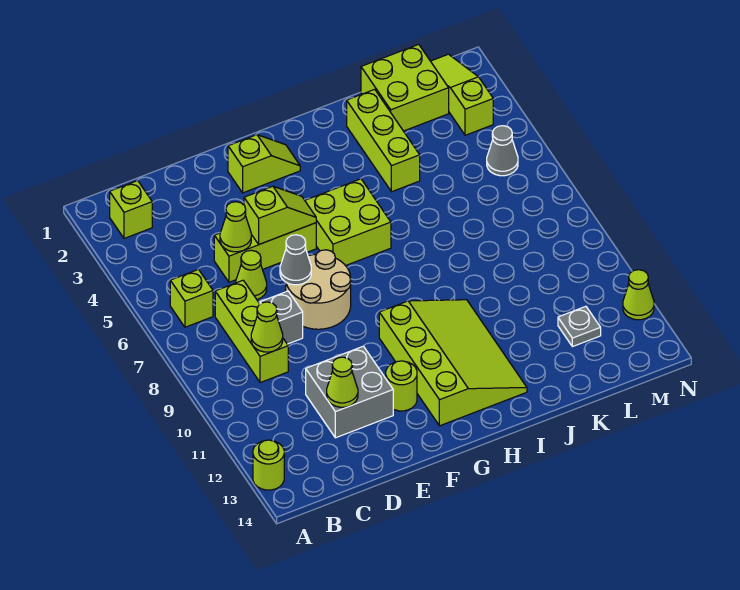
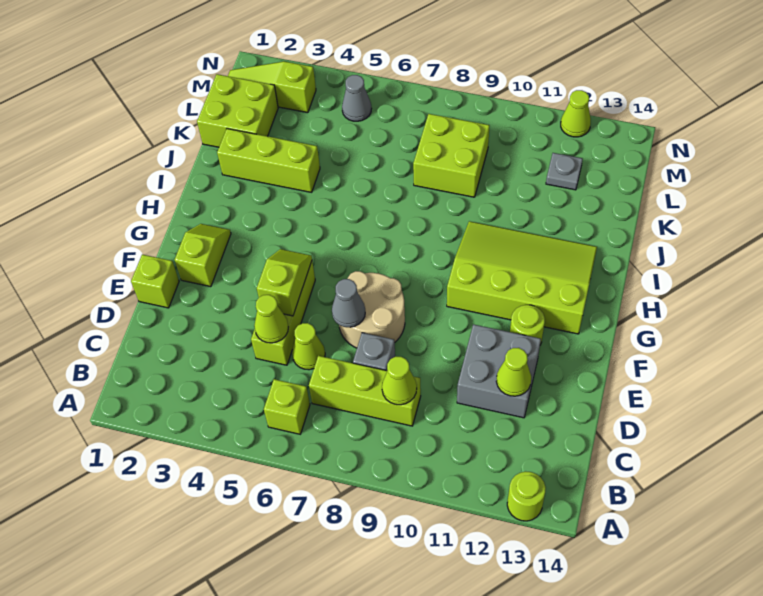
lime brick B2 level 1 -> lime brick E1 level 1
lime brick G5:H6 level 1 -> lime brick K8:L9 level 1

